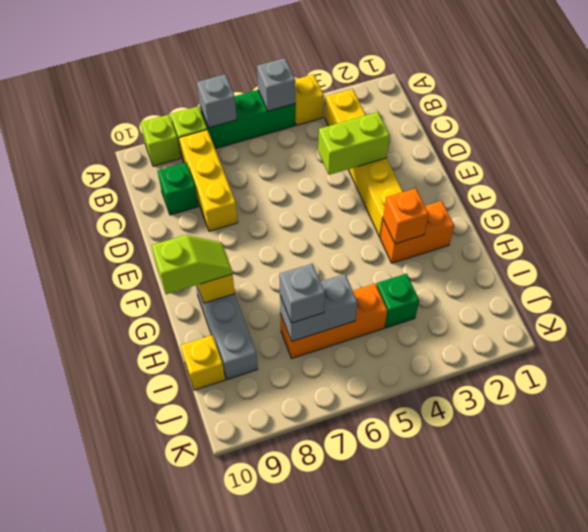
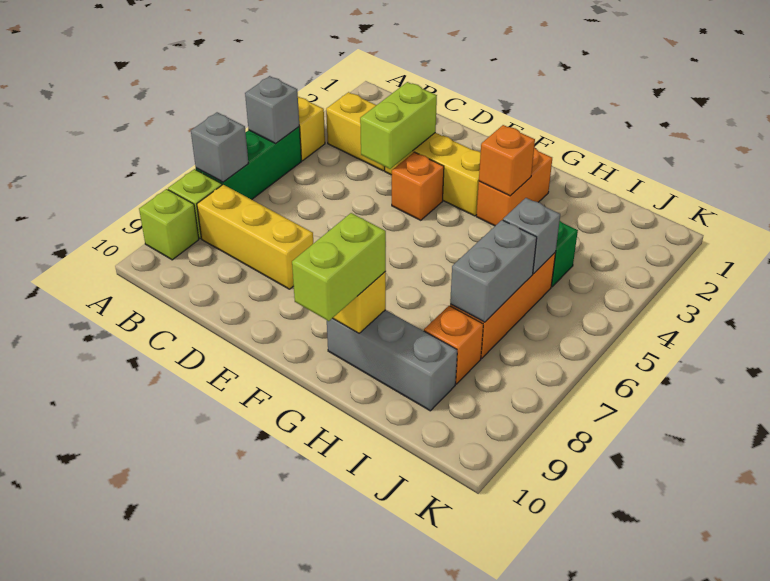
green brick C9 level 1 -> none
none -> orange brick E4 level 1
lime slope G9:G10 level 3 top 10 -> lime brick G9:G10 level 3
grey brick I7 level 3 -> grey brick I5 level 2
none -> orange brick I8 level 1
yellow brick I10 level 1 -> none

